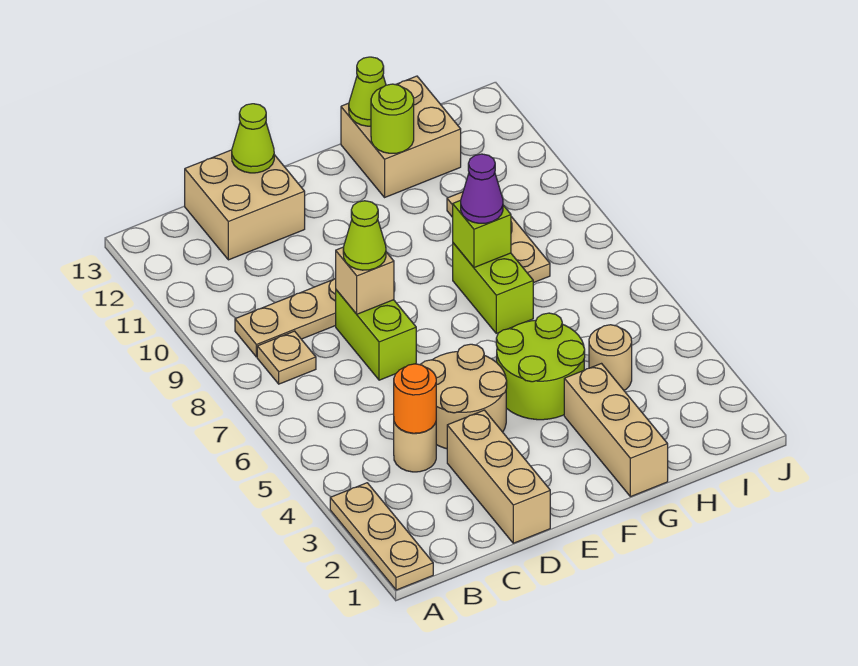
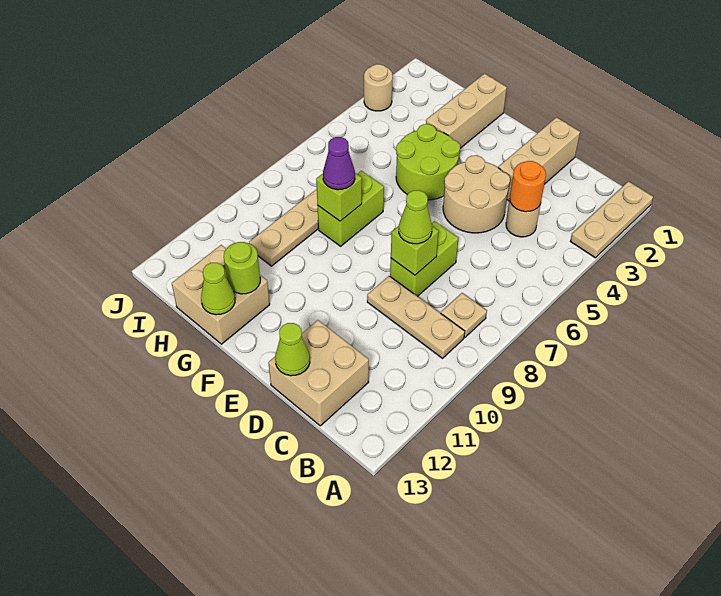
tan brick D8 level 2 -> lime brick D8 level 2
tan round brick H4 level 1 -> tan round brick J3 level 1

